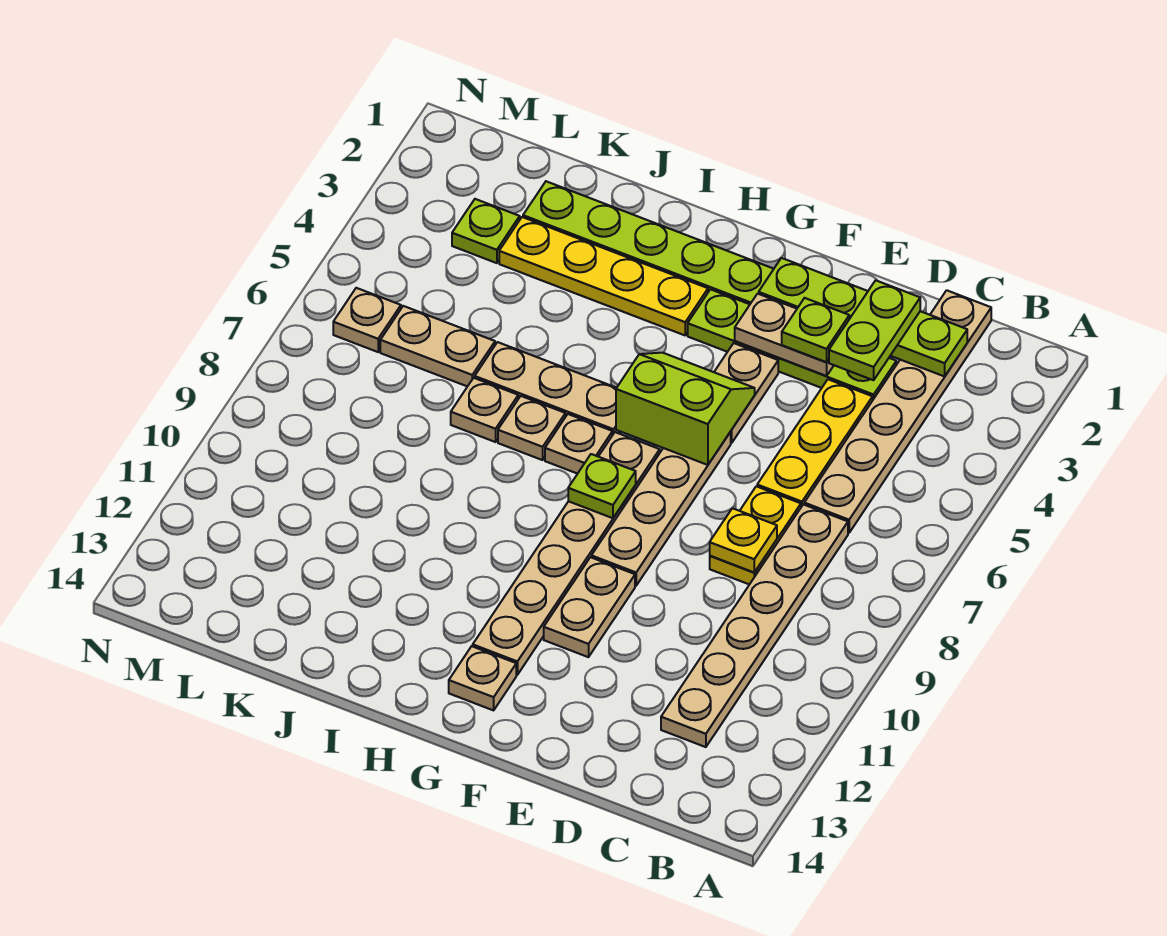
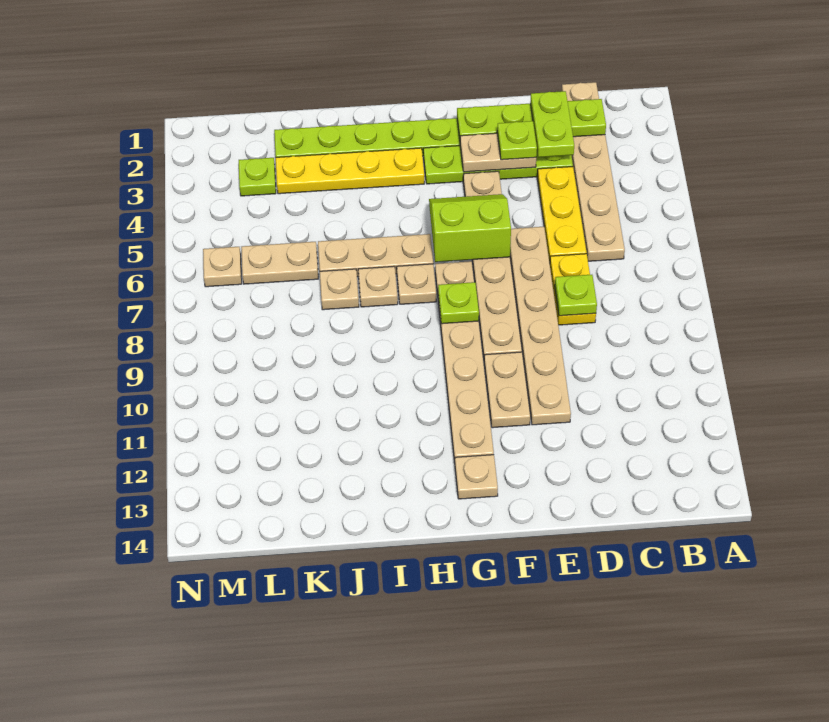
tan plate C7:C12 level 1 -> tan plate E6:E11 level 1
yellow plate D8 level 2 -> lime plate D8 level 2

